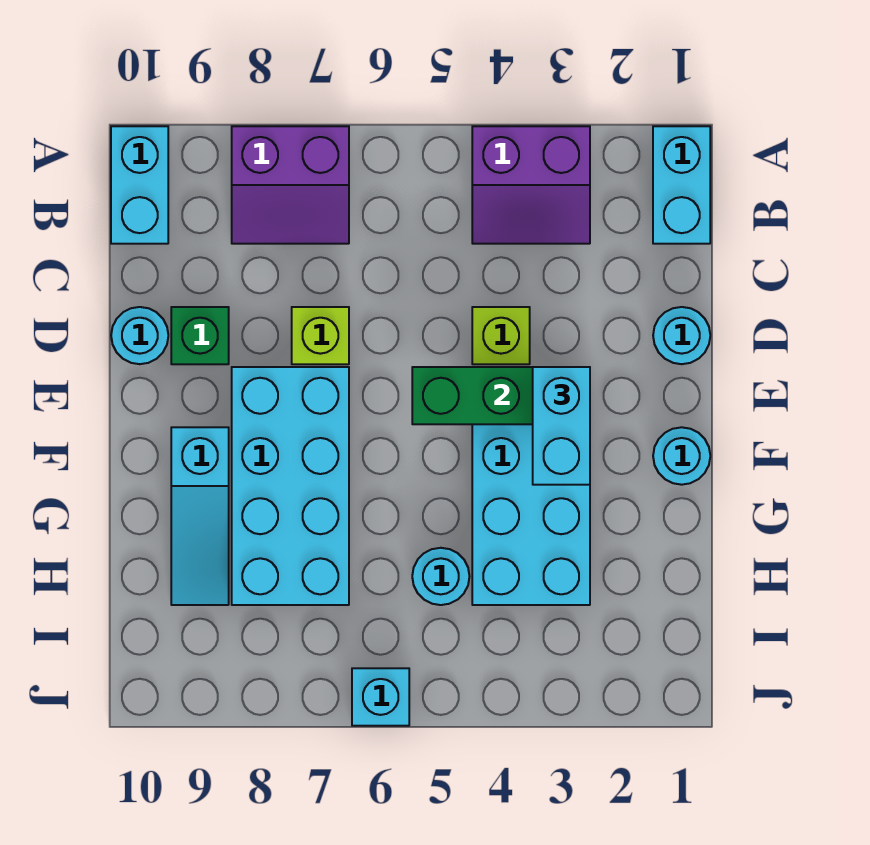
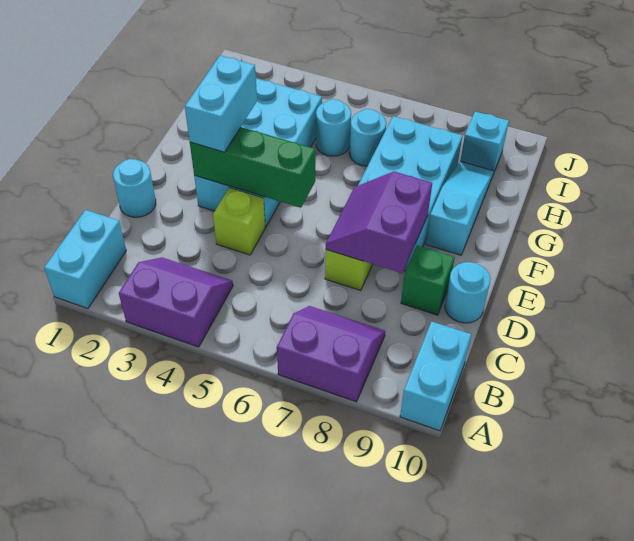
none -> purple slope D7:E8 level 2 top 8
cyan round brick F1 level 1 -> cyan round brick H6 level 1
cyan brick J6 level 1 -> cyan brick I9 level 1

